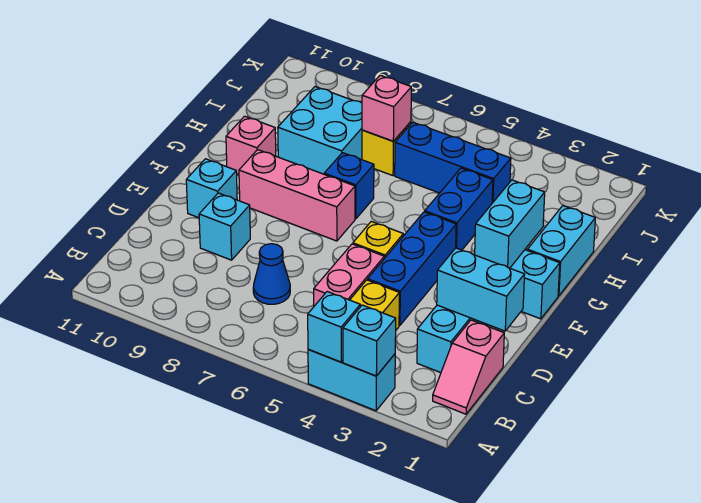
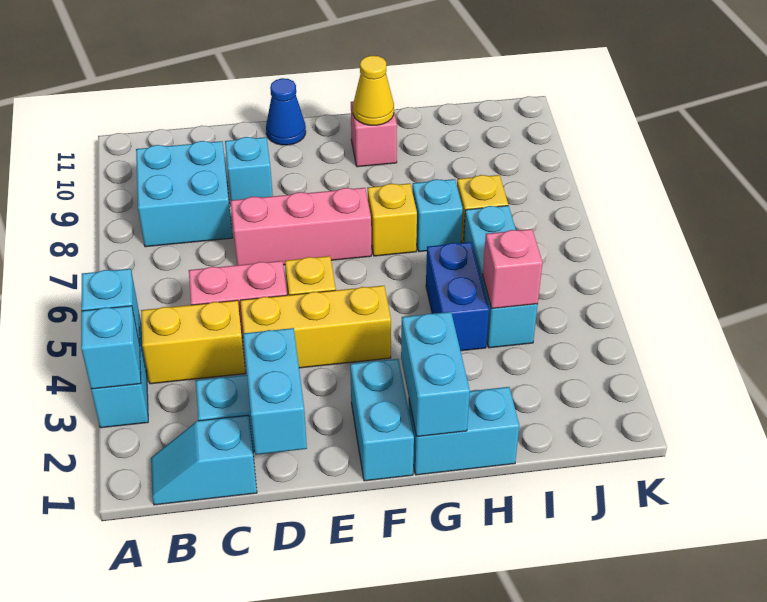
pink slope B1:C1 level 1 top C -> cyan slope B1:C1 level 1 top C
blue cone C7 level 1 -> blue cone E11 level 1
blue brick D4:F4 level 1 -> yellow brick D4:F4 level 1
cyan brick E10 level 1 -> cyan brick H7 level 1
cyan brick F2:G2 level 2 -> cyan brick G1:G2 level 2
pink brick F7:F9 level 1 -> pink brick D7:F7 level 1
blue brick G4:H4 level 1 -> blue brick H4:H5 level 1
blue brick G7 level 1 -> yellow brick G7 level 1
none -> yellow cone G10 level 2
cyan brick H8:I9 level 1 -> cyan brick B8:C9 level 1
blue brick I4:I6 level 1 -> cyan brick I4:I6 level 1
pink brick I7 level 2 -> pink brick I4 level 2

